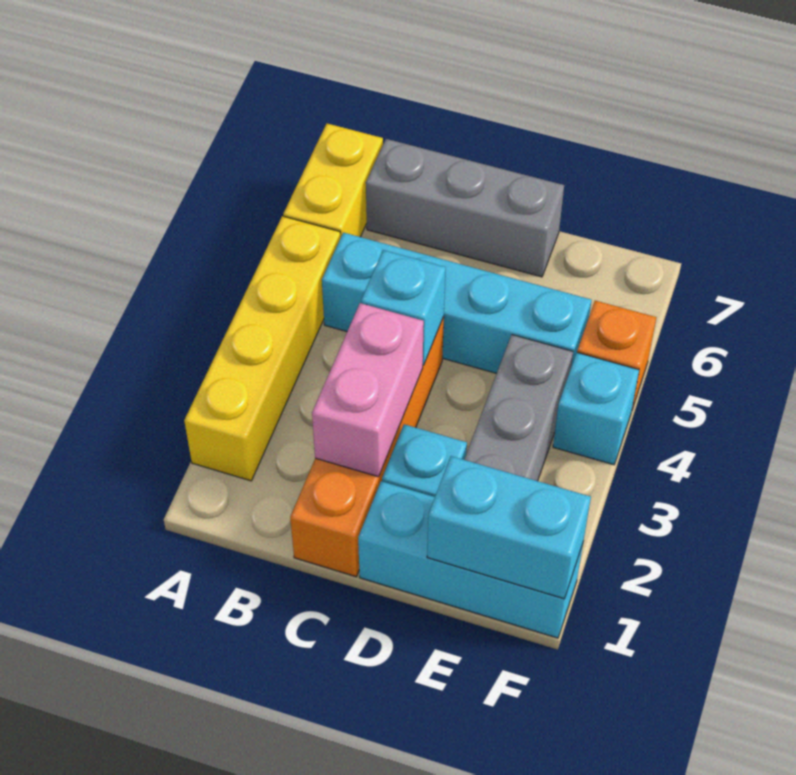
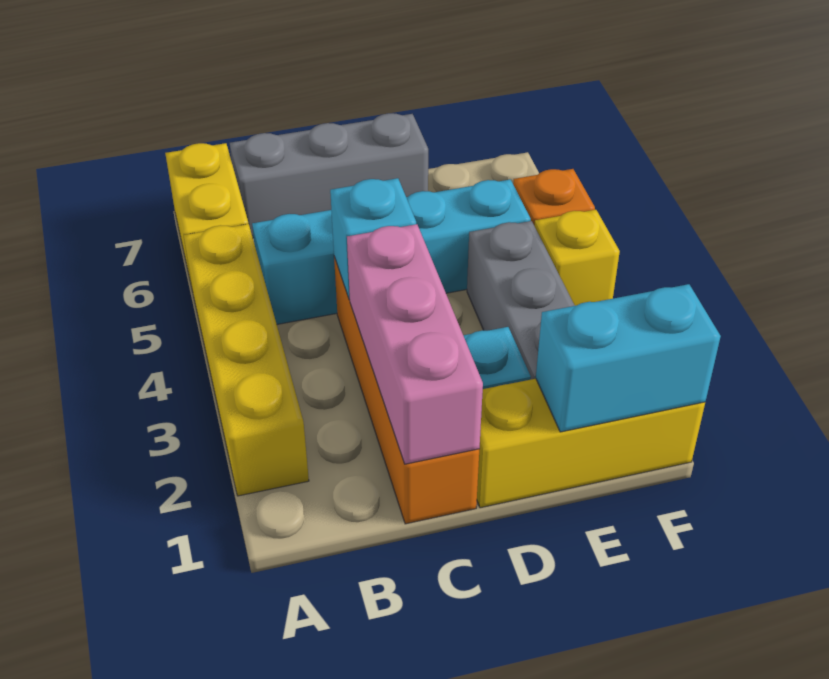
pink brick C2:C3 level 2 -> pink brick C1:C3 level 2
cyan brick D1:F1 level 1 -> yellow brick D1:F1 level 1
cyan brick F4 level 1 -> yellow brick F4 level 1

